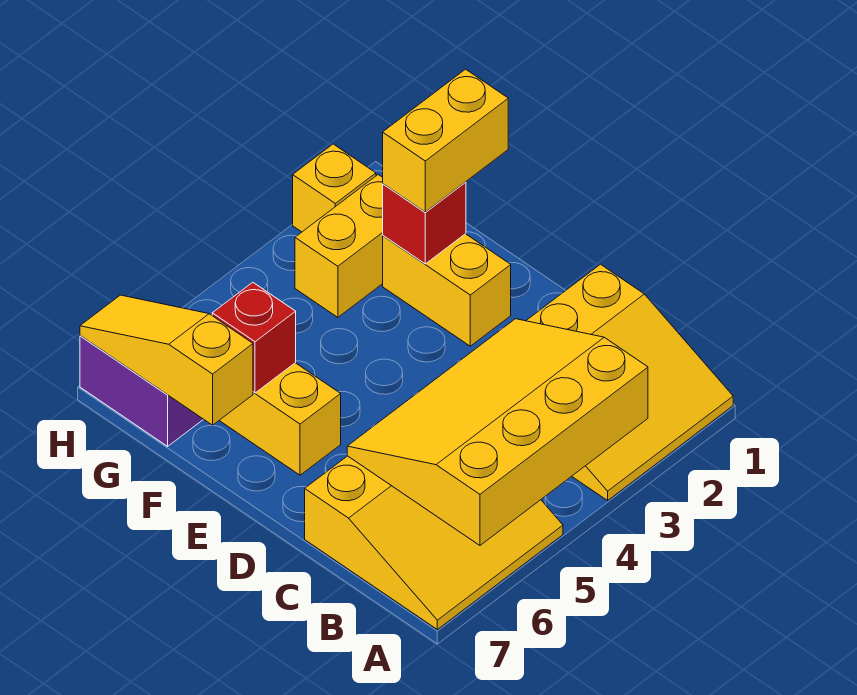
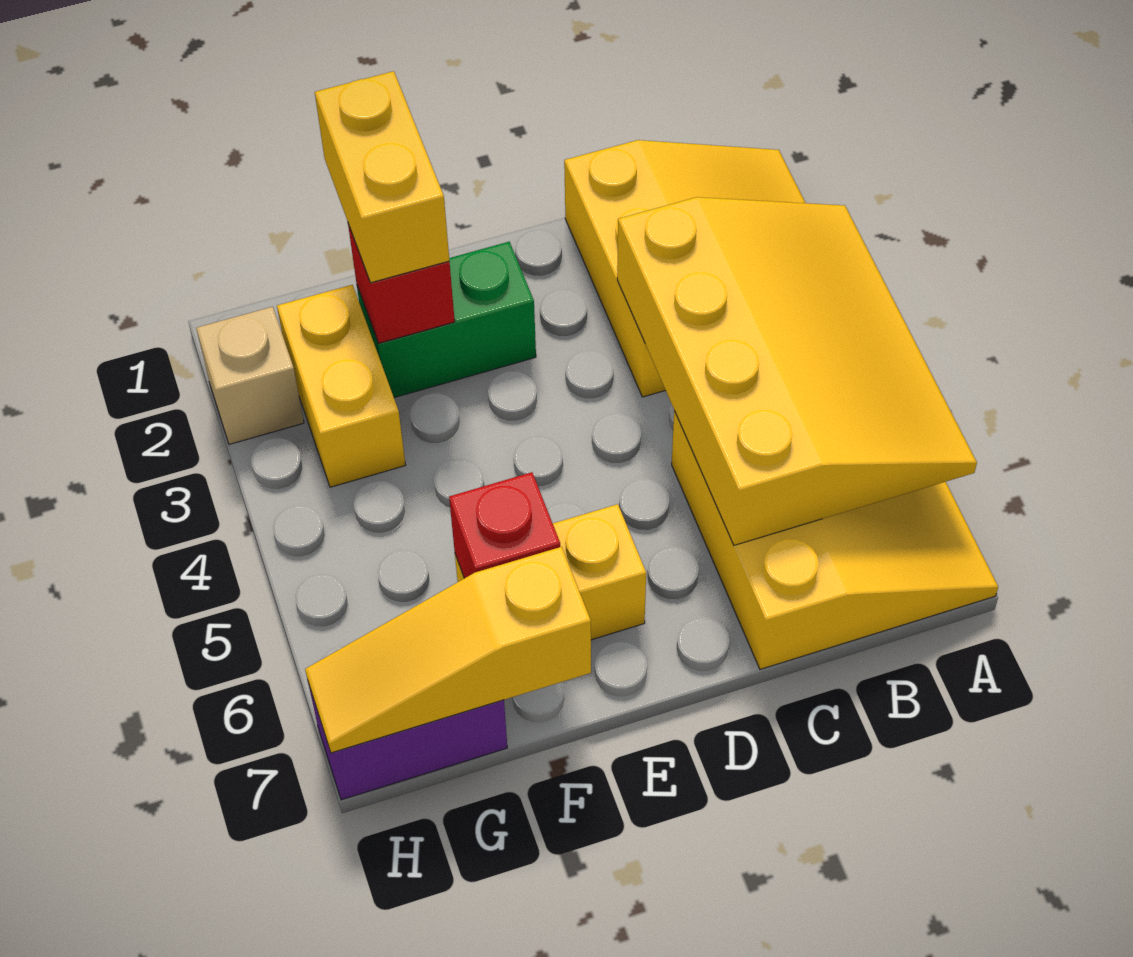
yellow slope A3:C6 level 2 top A -> yellow slope A3:C6 level 2 top C
yellow brick E2:F2 level 1 -> green brick E2:F2 level 1
yellow brick H2 level 1 -> tan brick H2 level 1

